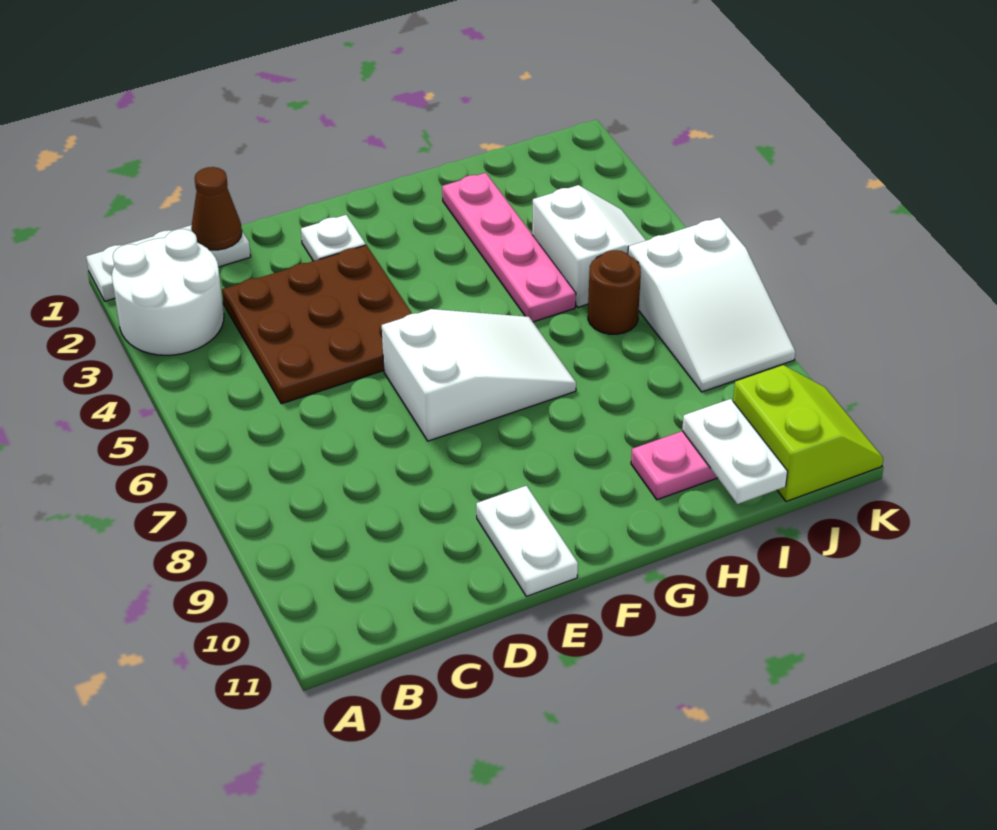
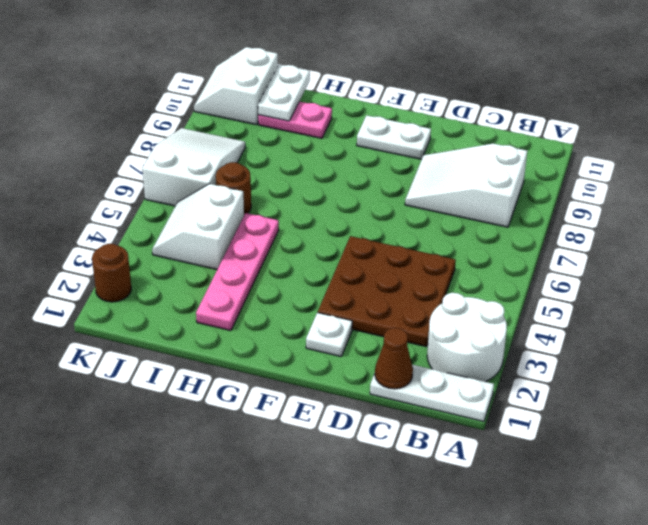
white slope E6:G7 level 1 top E -> white slope B8:D9 level 1 top B
white plate E10:E11 level 1 -> white plate E10:F10 level 1
lime slope J10:K11 level 1 top J -> white slope J10:K11 level 1 top J
none -> brown round brick K2 level 1

